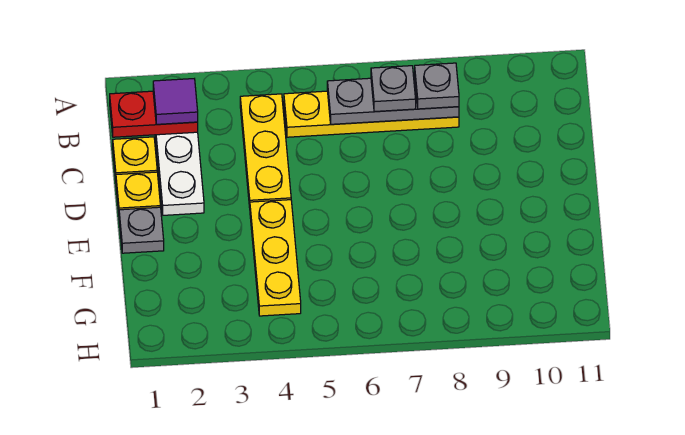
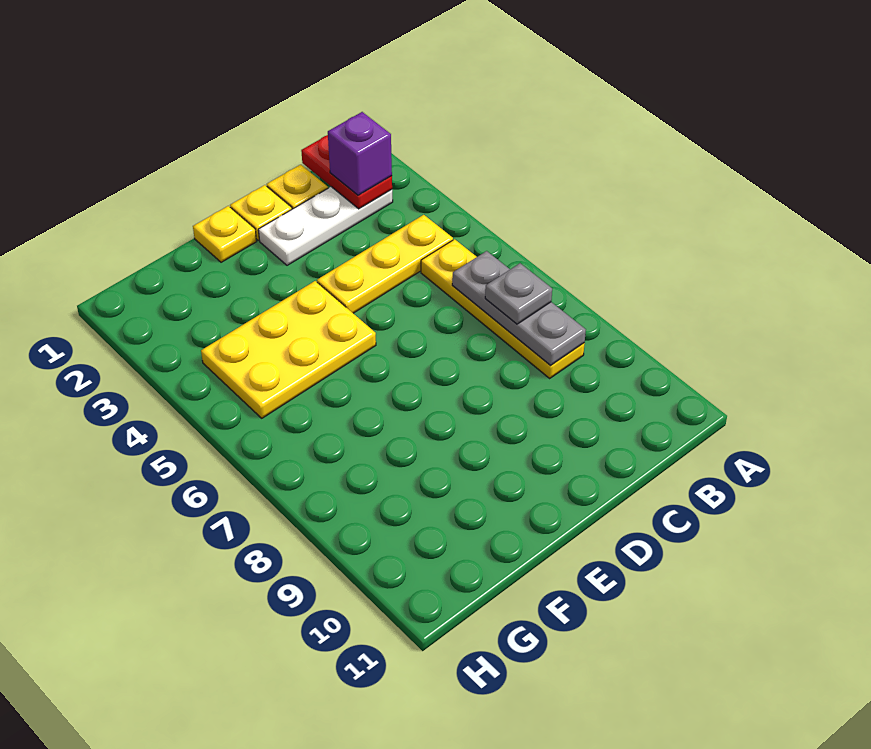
purple tile B2 level 3 -> purple brick B2 level 3
grey plate B8 level 3 -> none
grey plate E1 level 1 -> yellow plate E1 level 1
yellow plate E4:G4 level 1 -> yellow plate E4:G5 level 1

